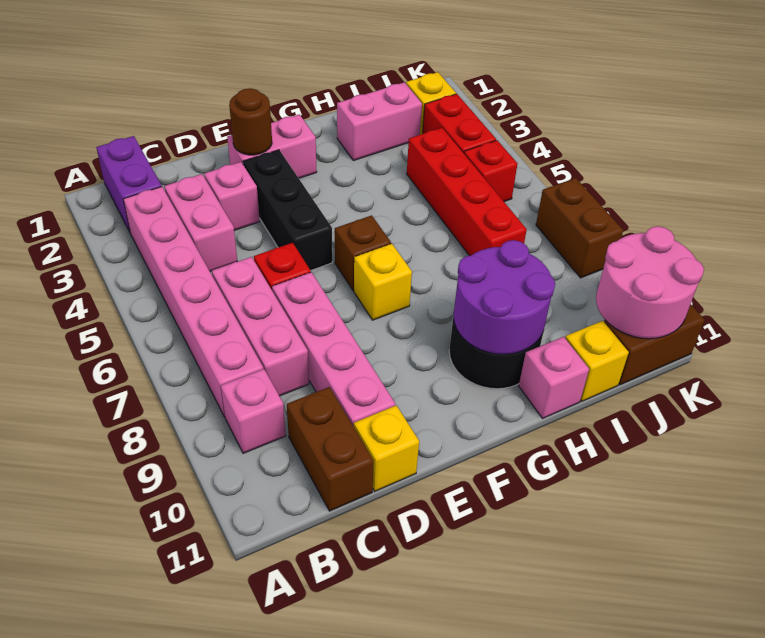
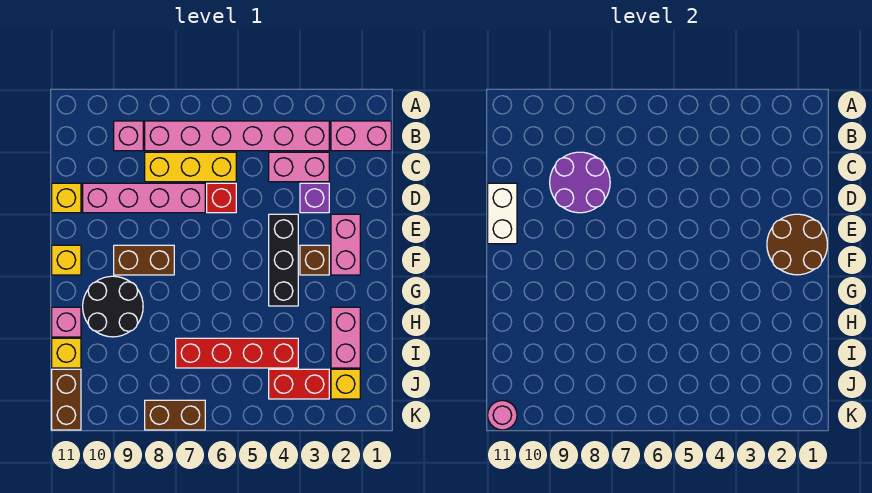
purple brick B1:B2 level 1 -> pink brick B1:B2 level 1
pink brick C6:C8 level 1 -> yellow brick C6:C8 level 1
brown brick C10:C11 level 1 -> brown brick F8:F9 level 1
pink brick D3 level 1 -> purple brick D3 level 1
none -> white brick D11:E11 level 2
brown round brick E2 level 2 -> brown round brick E1:F2 level 2
black brick E3:E5 level 1 -> black brick E4:G4 level 1
brown brick F6 level 1 -> brown brick F3 level 1
yellow brick F7 level 1 -> yellow brick F11 level 1
purple round brick G9:H10 level 2 -> purple round brick C8:D9 level 2
red brick J5 level 1 -> none
pink round brick J10:K11 level 2 -> pink round brick K11 level 2

